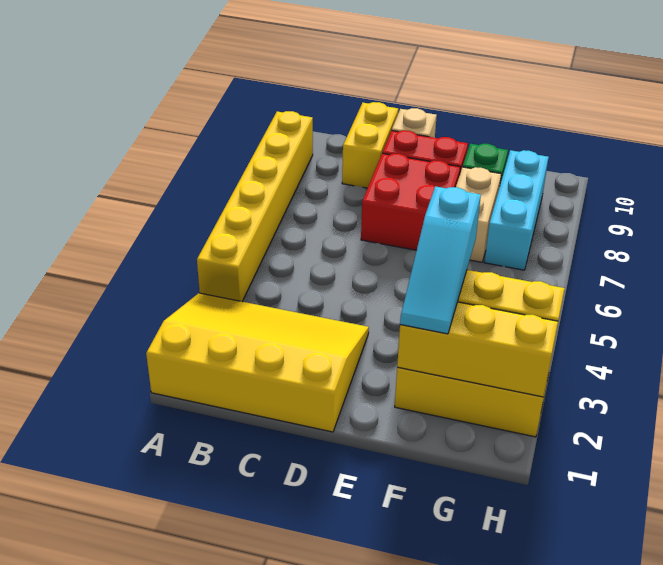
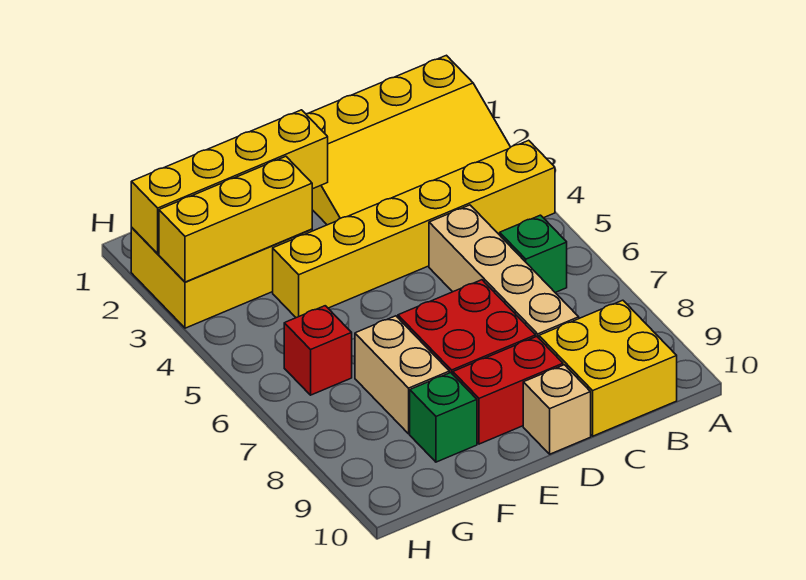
yellow brick A4:A9 level 1 -> yellow brick A4:F4 level 1
none -> green brick B6 level 1
none -> tan brick C5:C8 level 1
yellow brick C9:C10 level 1 -> yellow brick B9:C10 level 1
yellow brick F2:H2 level 2 -> yellow brick E2:H2 level 2
cyan slope F2:F4 level 3 top 4 -> none
none -> red brick G6 level 1
cyan brick G7:G9 level 1 -> none

